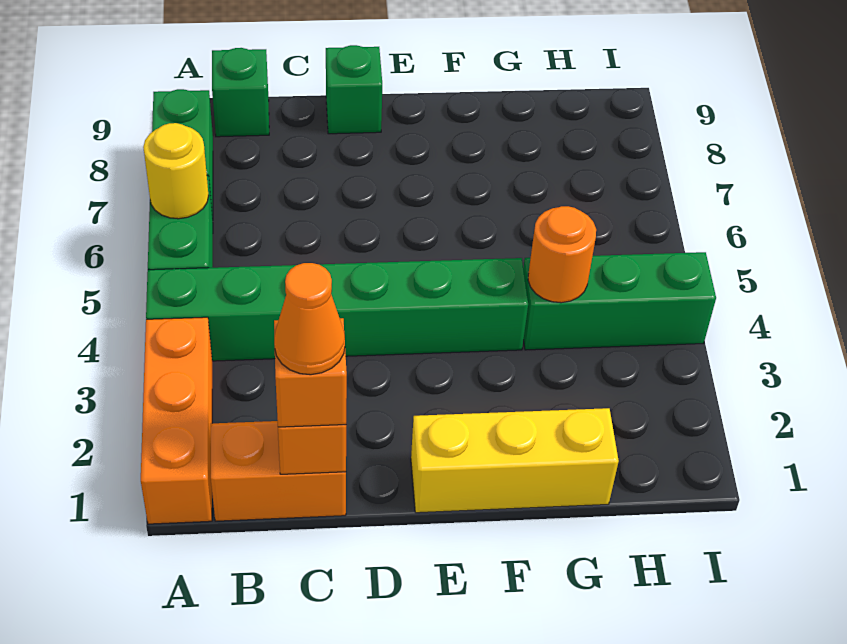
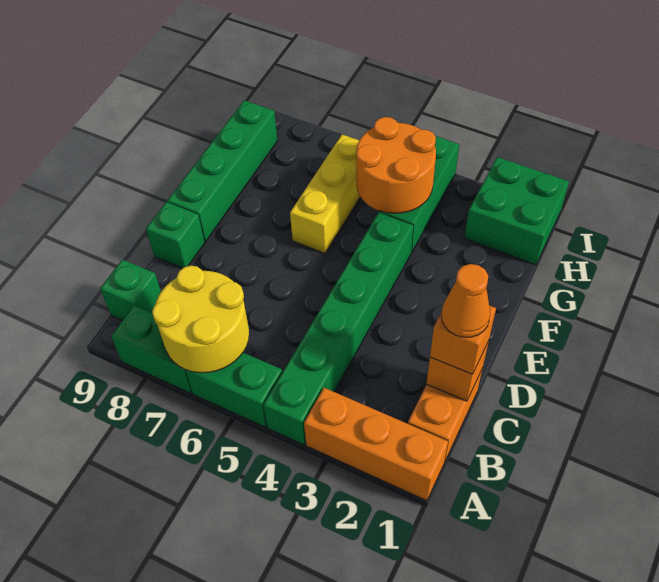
yellow round brick A6 level 2 -> yellow round brick A6:B7 level 2
yellow brick E1:G1 level 1 -> yellow brick F6:H6 level 1
none -> green brick E9:H9 level 1
orange round brick G4 level 2 -> orange round brick G4:H5 level 2
none -> green brick H1:I2 level 1

